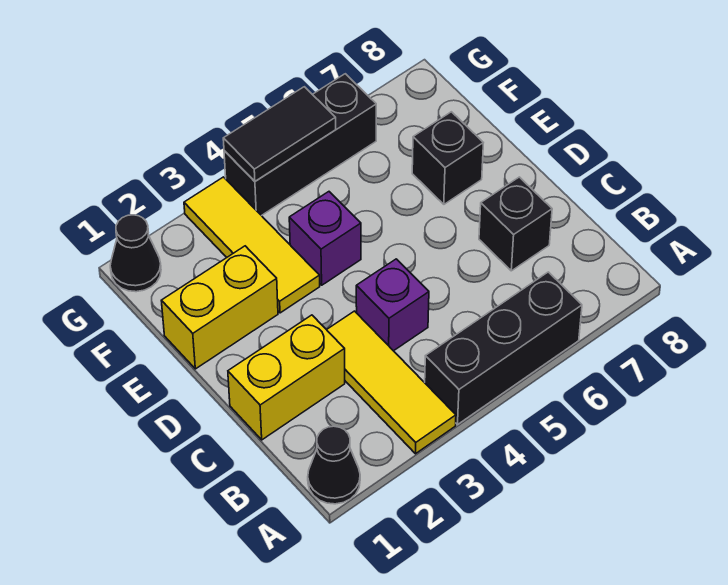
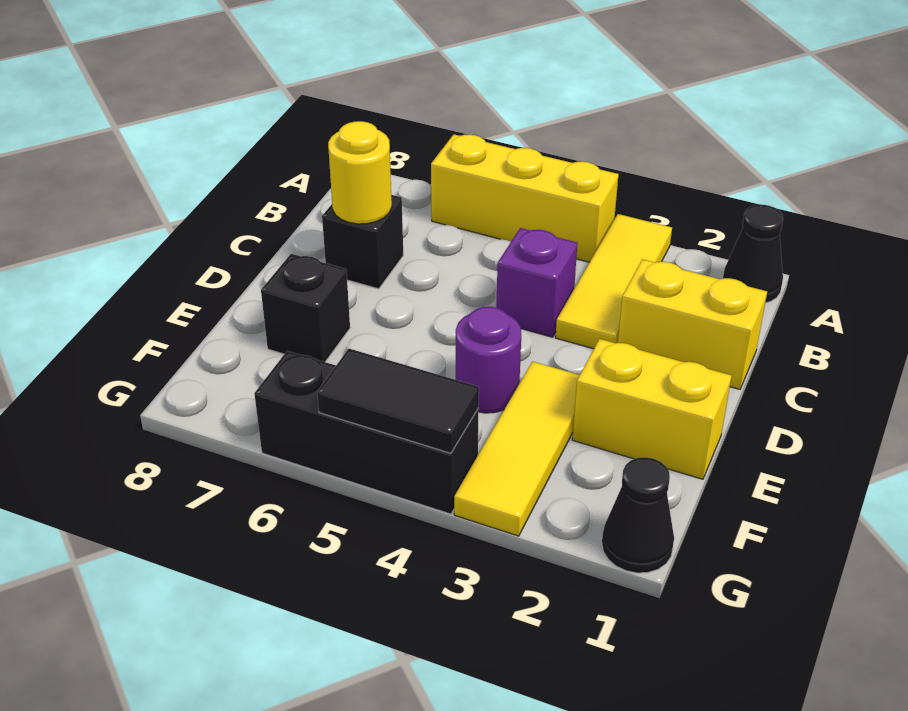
black brick A4:A6 level 1 -> yellow brick A4:A6 level 1
none -> yellow round brick C7 level 2
purple brick E4 level 1 -> purple round brick E4 level 1

